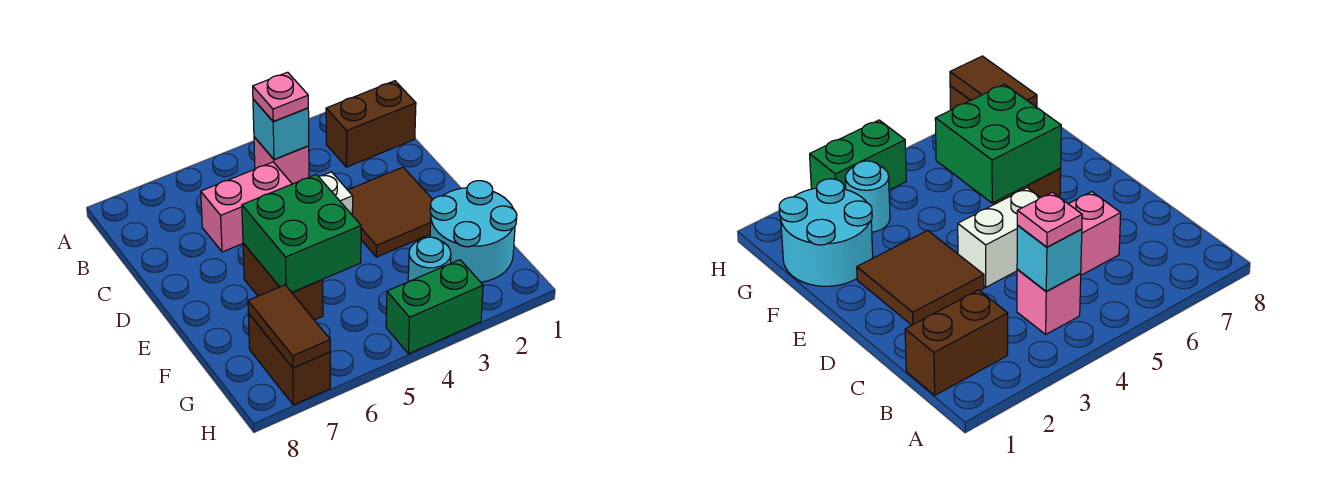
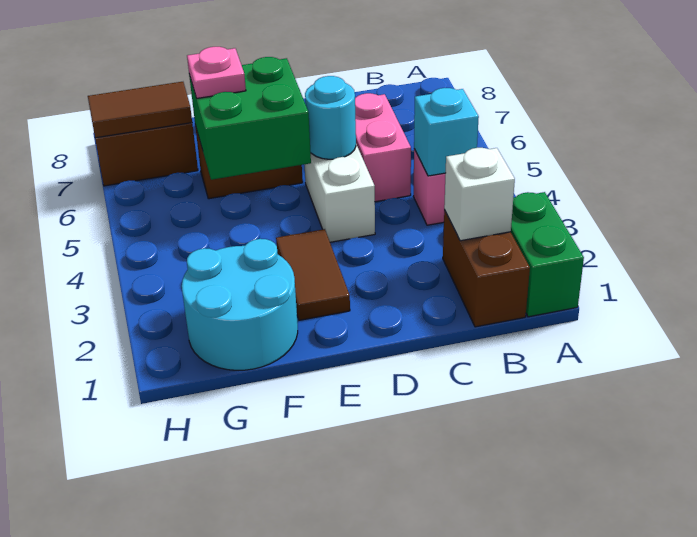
none -> white brick B2 level 2
pink plate B4 level 3 -> pink plate F6 level 3
brown tile D2:E3 level 1 -> brown tile E2:E3 level 1
cyan round brick G3 level 1 -> cyan round brick D5 level 2
green brick H3:H4 level 1 -> green brick A1:A2 level 1

